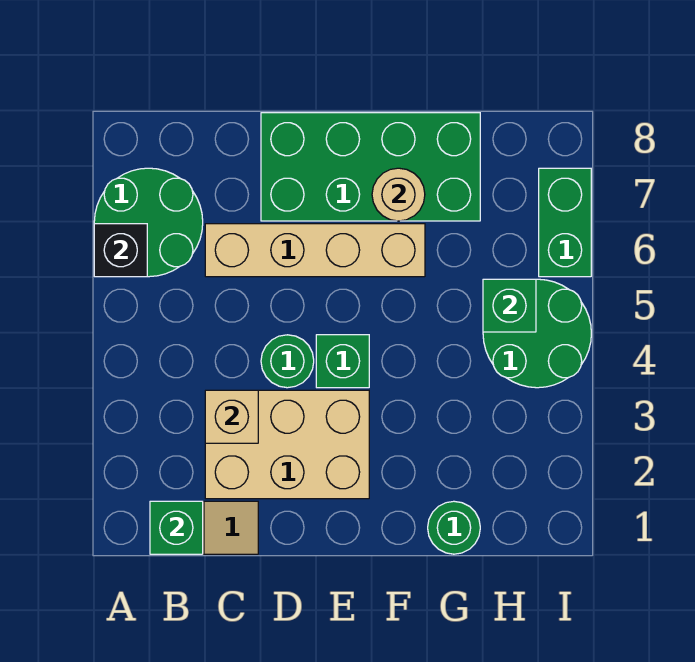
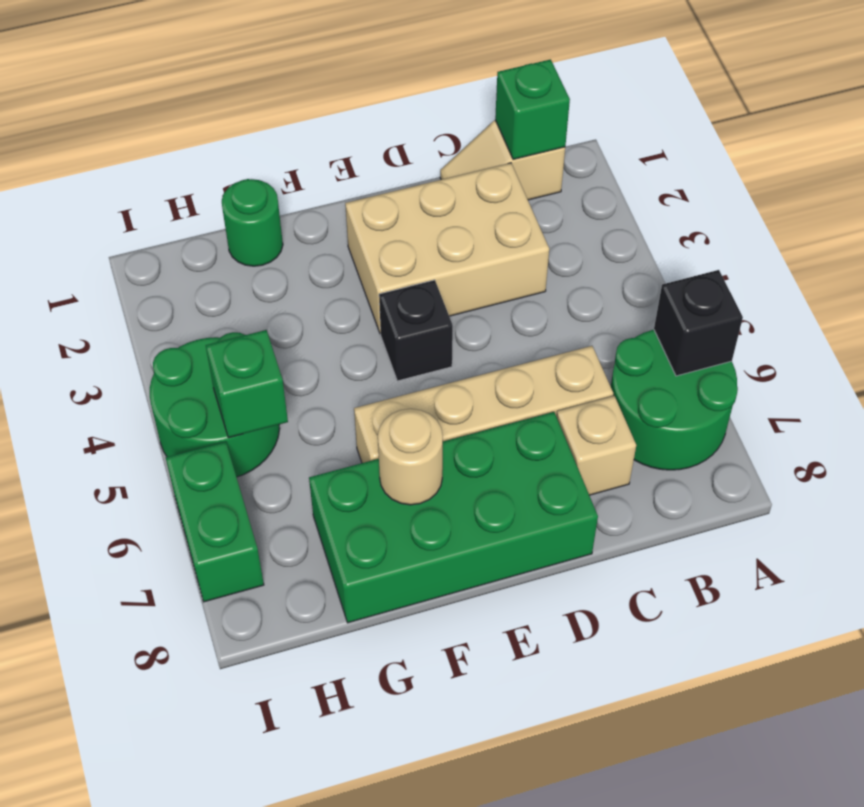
tan brick C3 level 2 -> tan brick C7 level 1
green round brick D4 level 1 -> none
green brick E4 level 1 -> black brick E4 level 1

